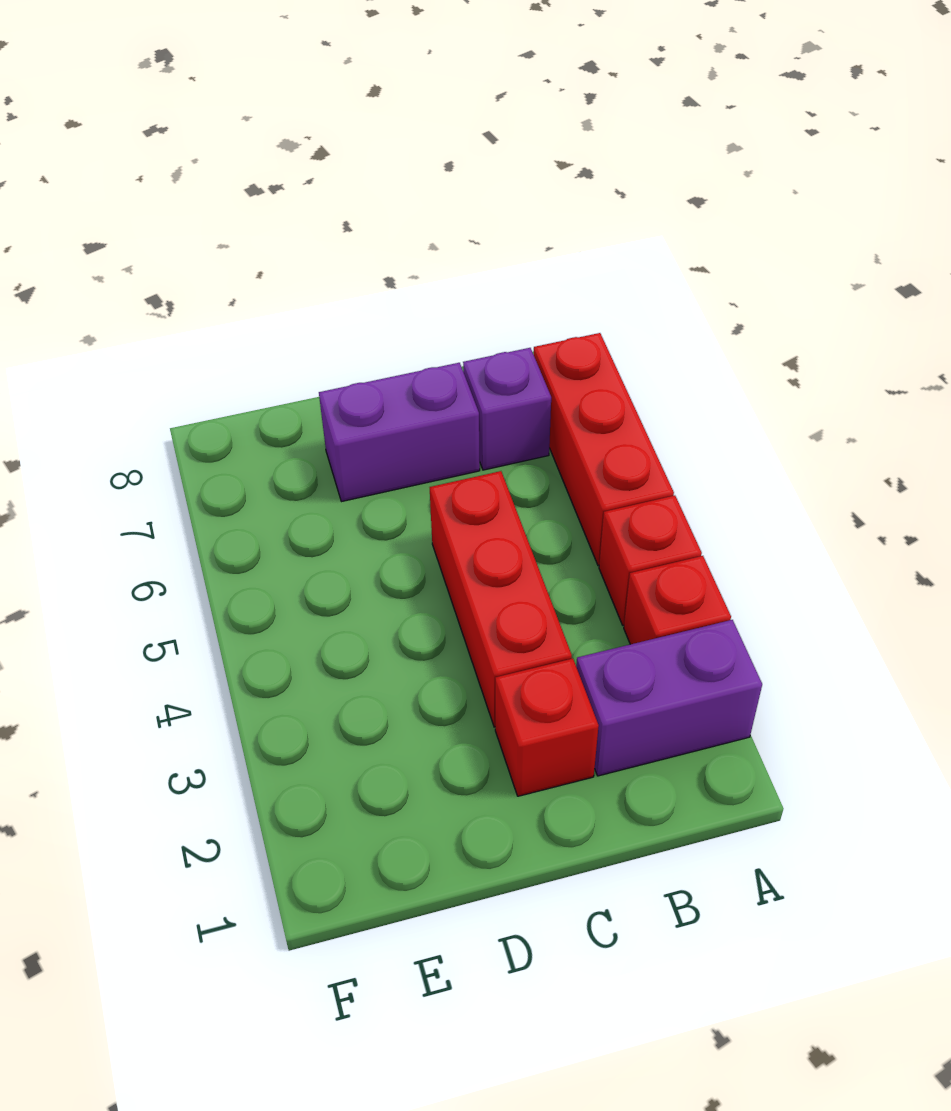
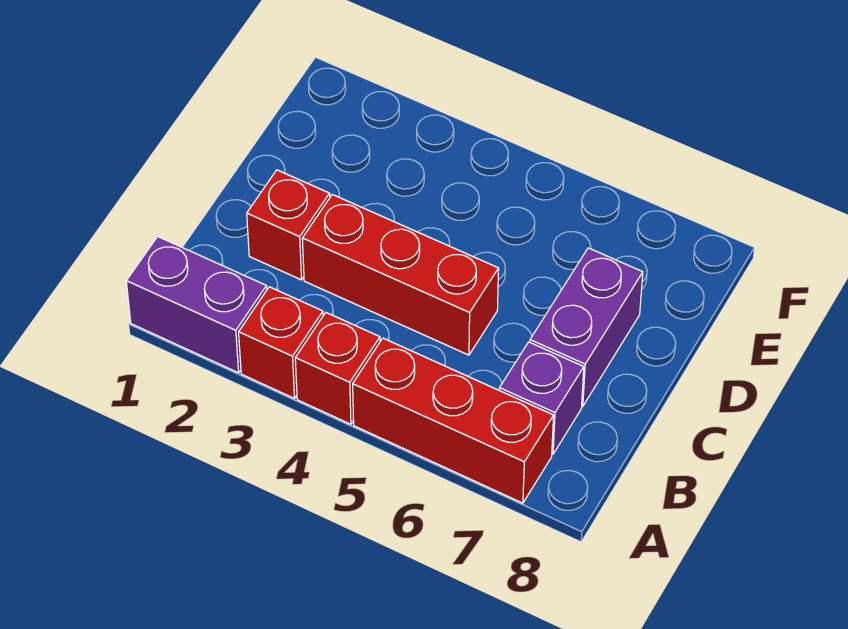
purple brick A2:B2 level 1 -> purple brick A1:A2 level 1

